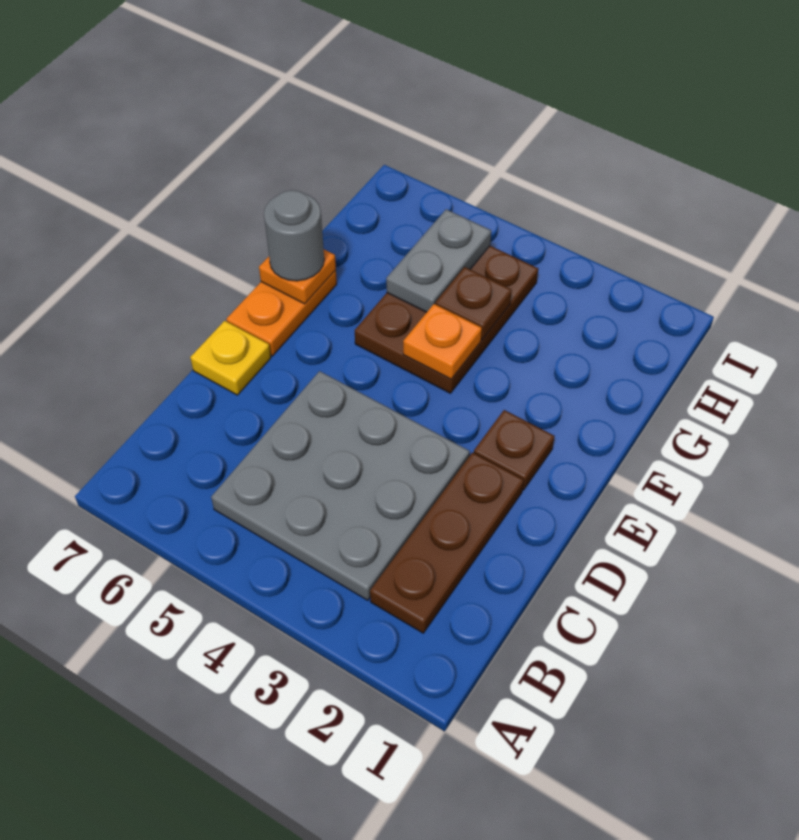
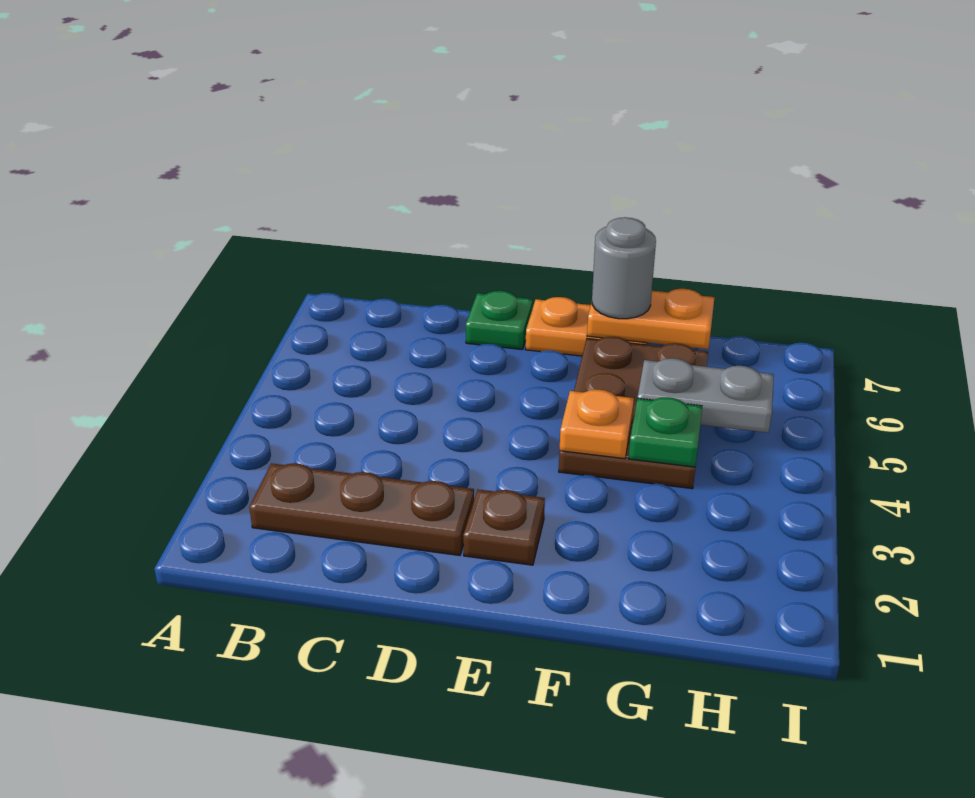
grey plate B3:D5 level 1 -> none
yellow plate D7 level 1 -> green plate D7 level 1
brown plate F4:H5 level 1 -> brown plate F4:G6 level 1
orange plate F7 level 2 -> orange plate F7:G7 level 2
brown plate G4 level 2 -> green plate G4 level 2

